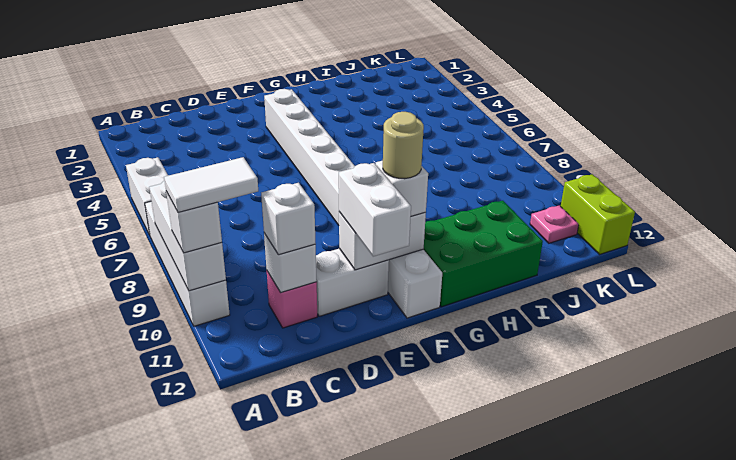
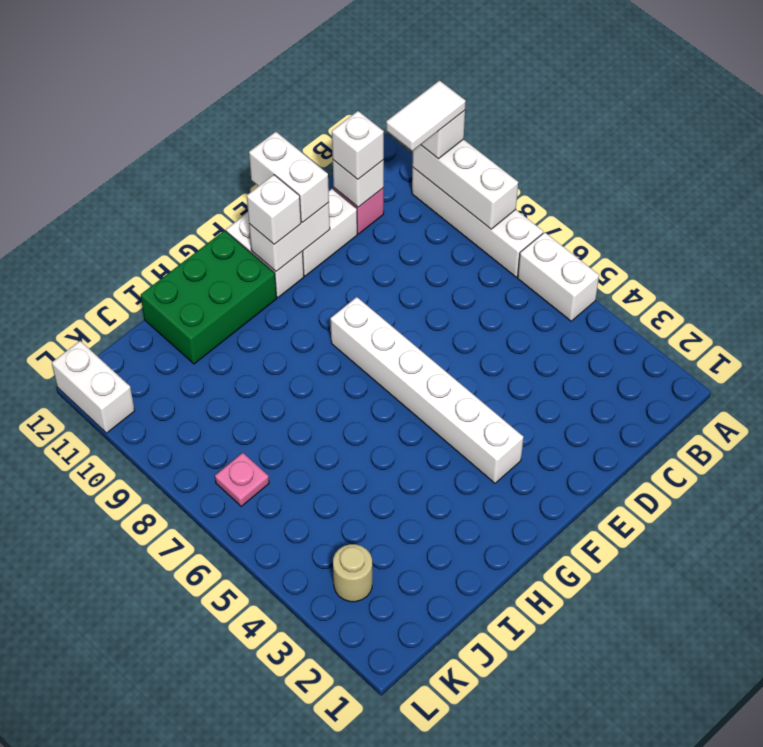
tan round brick F11 level 4 -> tan round brick K3 level 1
pink plate K11 level 1 -> pink plate K7 level 1
lime brick L11:L12 level 1 -> white brick L11:L12 level 1

